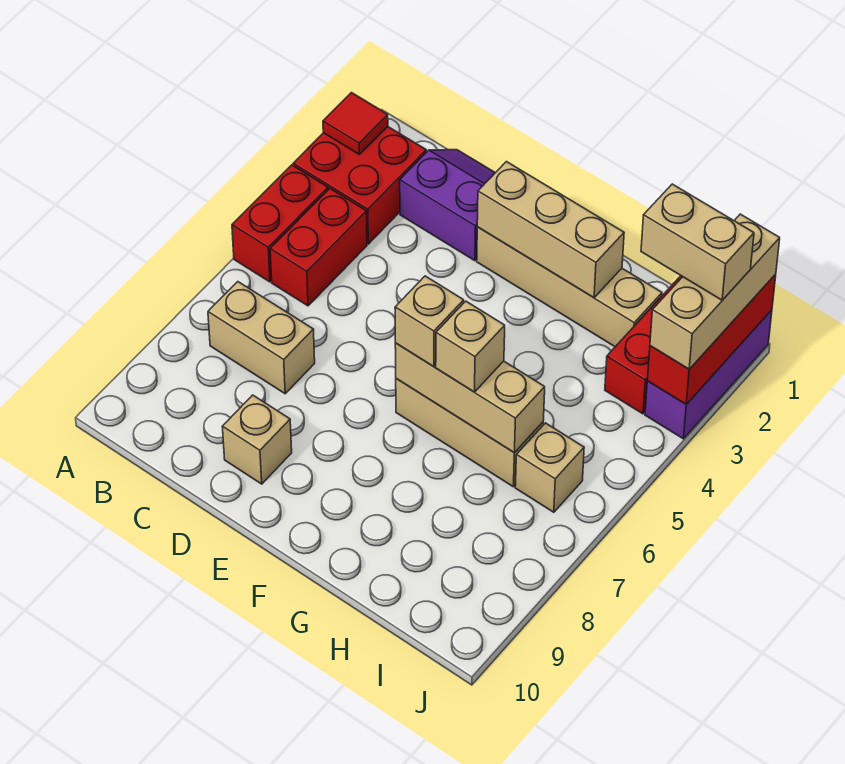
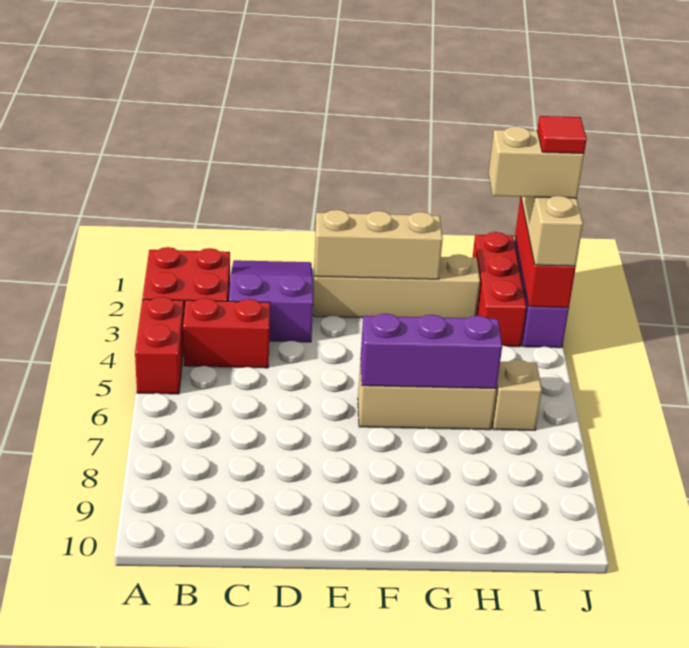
red tile A2 level 2 -> red tile J2 level 5
red brick B4:B5 level 1 -> red brick B4:C4 level 1
tan brick B7:C7 level 1 -> none
purple slope C1:D2 level 1 top 2 -> purple slope C1:D3 level 1 top 3
tan brick D9 level 1 -> none
tan brick F6:H6 level 2 -> purple brick F6:H6 level 2
tan brick F6 level 3 -> none
tan brick G6 level 3 -> none

